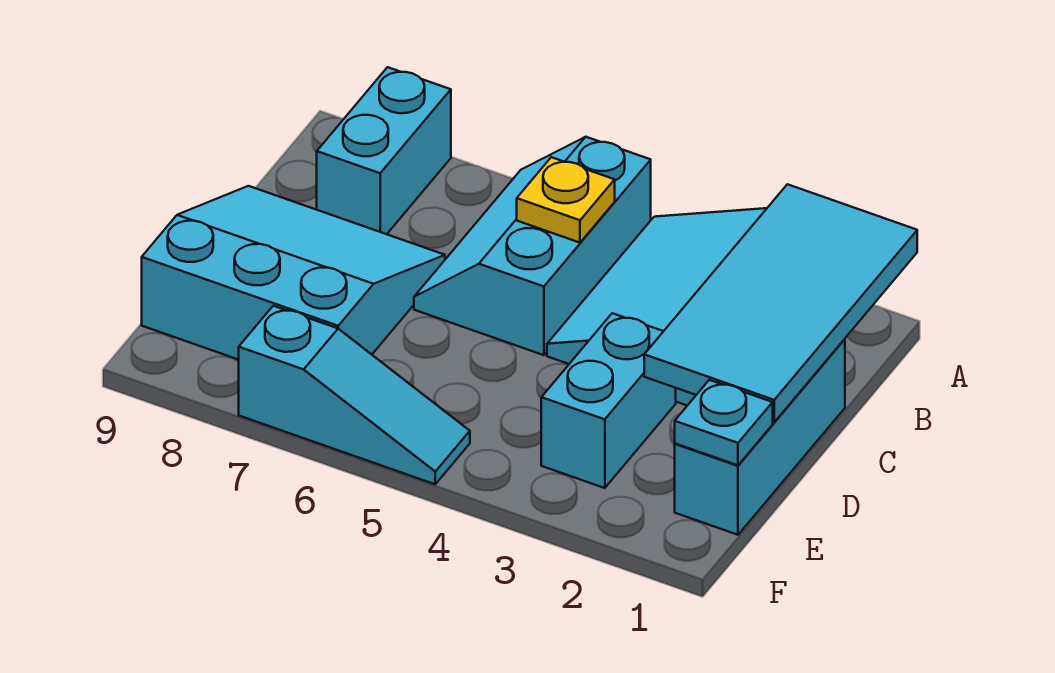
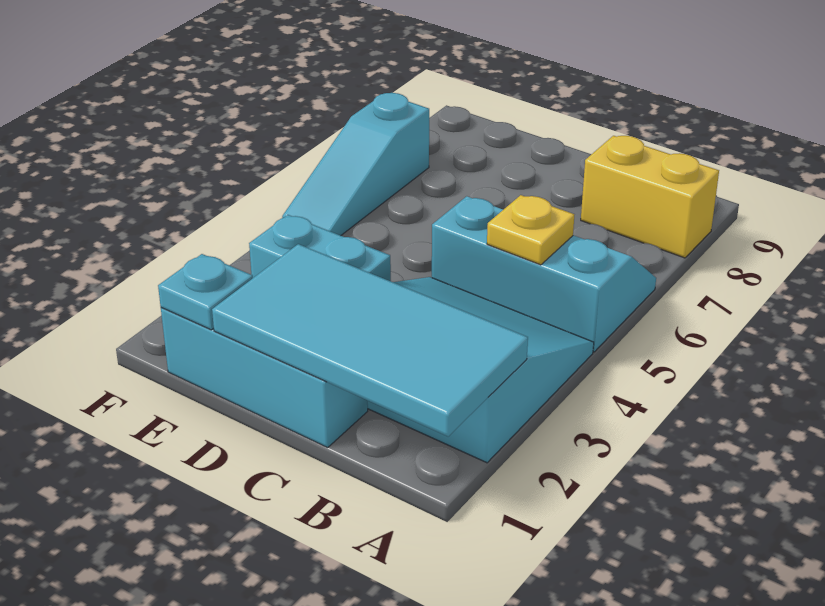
cyan brick A8:B8 level 1 -> yellow brick A8:B8 level 1
cyan slope C7:E9 level 1 top E -> none

